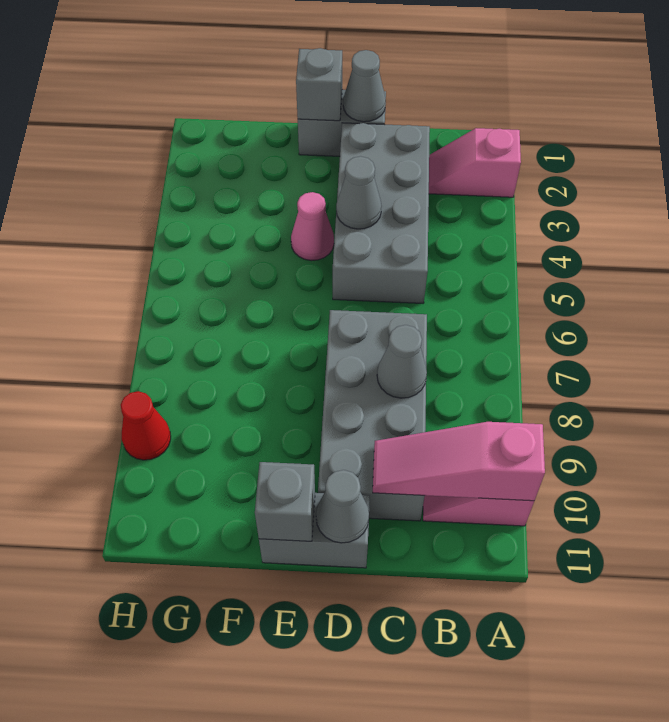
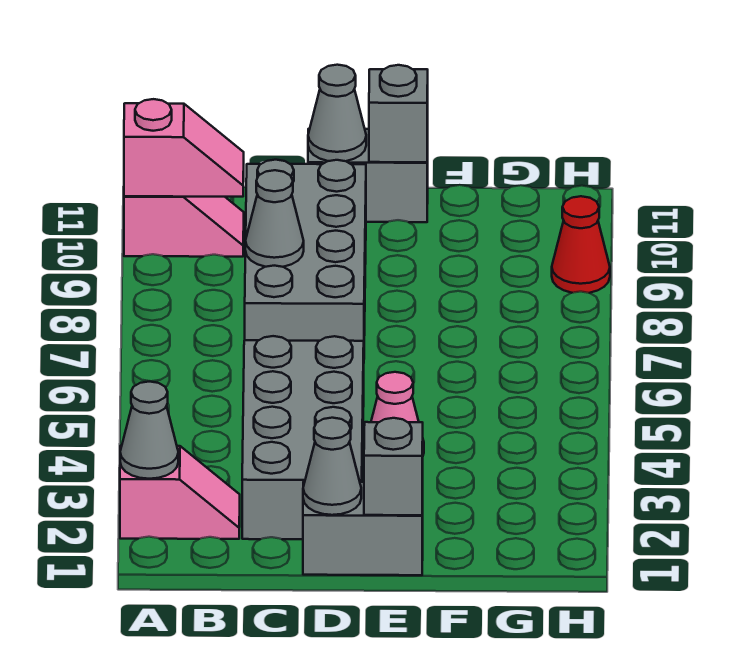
pink slope A10:C10 level 2 top A -> pink slope A10:B10 level 2 top A
grey cone D4 level 2 -> grey cone A2 level 2

